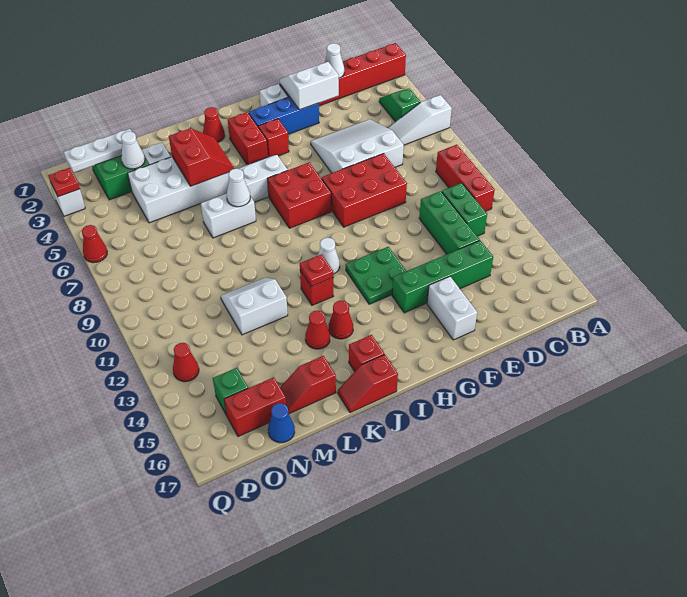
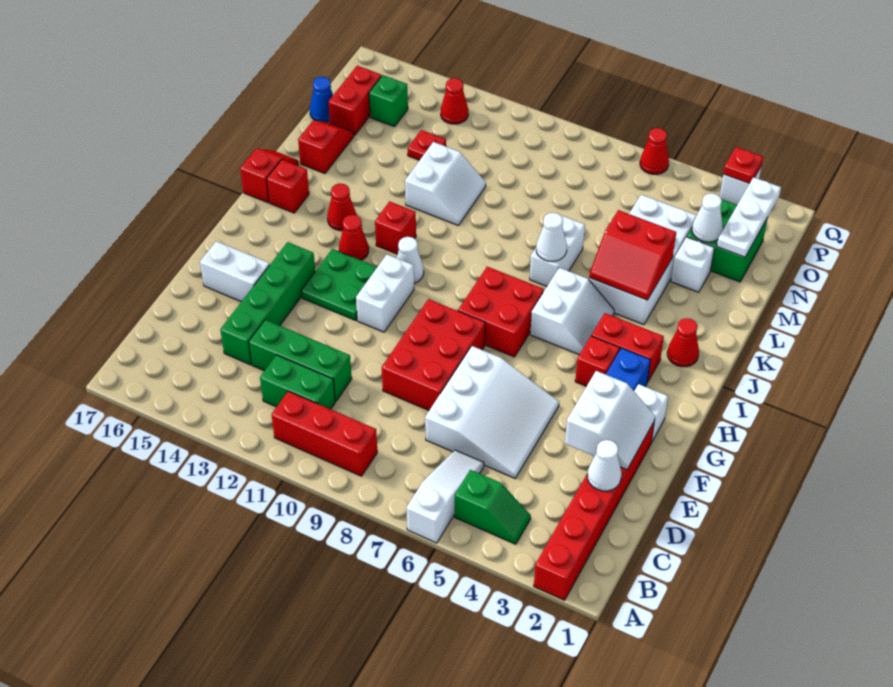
none -> white brick G11:H11 level 1
red plate J12 level 2 -> red plate N13 level 1
red cone K14 level 1 -> red cone I13 level 1

